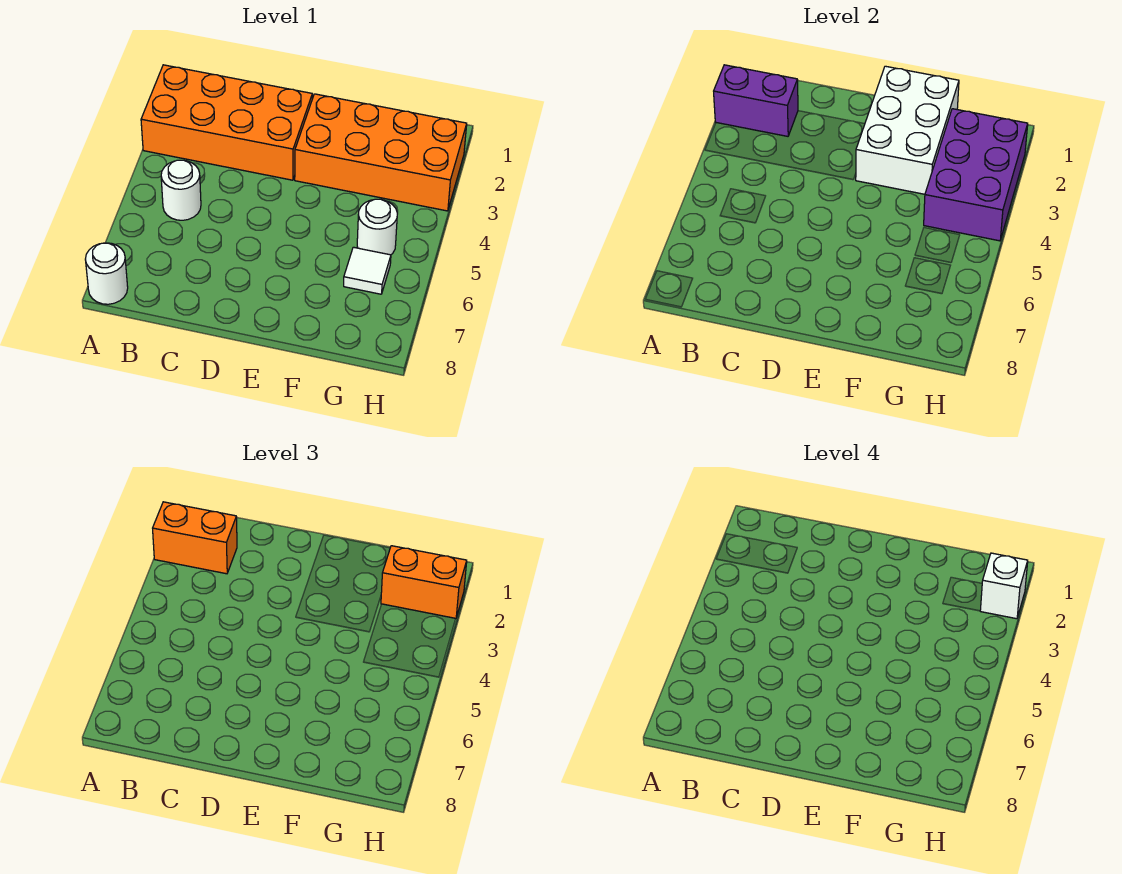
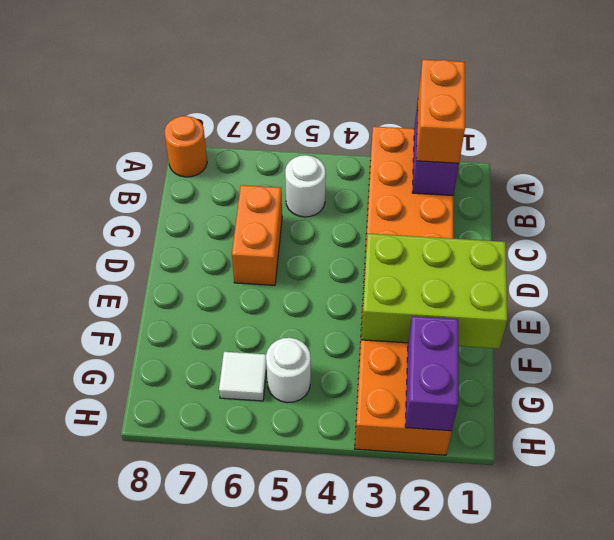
white round brick A8 level 1 -> orange round brick A8 level 1
white brick E1:F3 level 2 -> lime brick E1:F3 level 2
purple brick G2:H4 level 2 -> purple brick G2:H2 level 2
orange brick G2:H2 level 3 -> orange brick C6:D6 level 1
white brick H2 level 4 -> none

